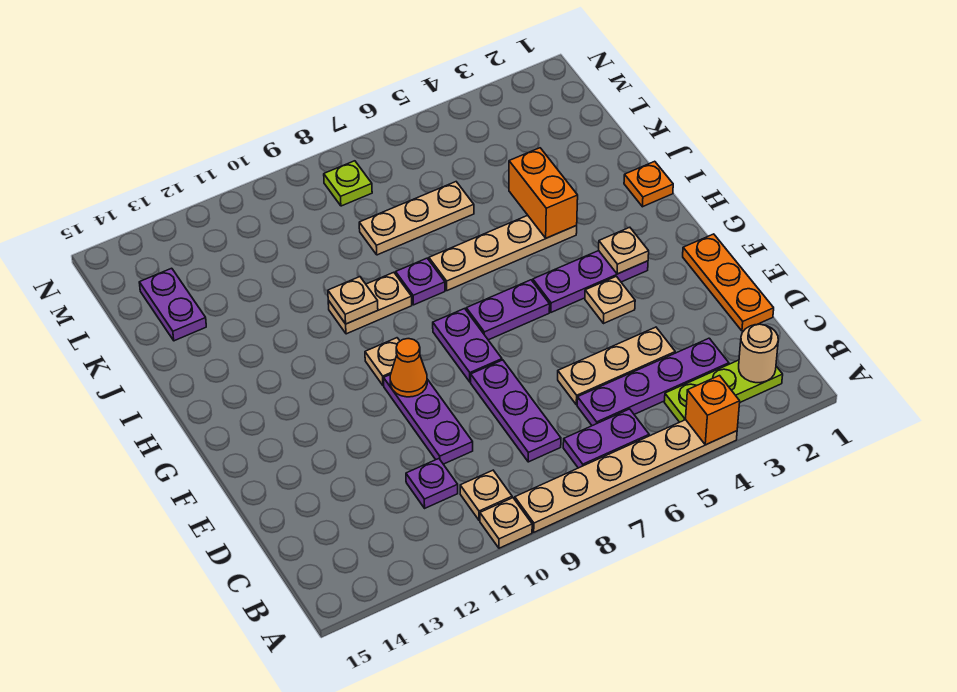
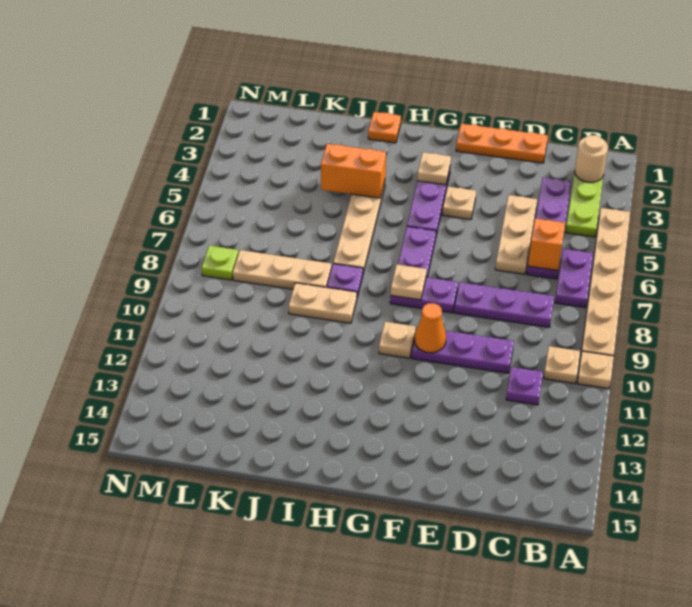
orange brick A4 level 2 -> orange brick C6 level 2
tan plate I9:I10 level 1 -> tan plate I9:J9 level 1
tan plate I10 level 2 -> tan plate G8 level 2
tan plate K6:K8 level 1 -> tan plate J8:L8 level 1
purple plate K14:L14 level 1 -> none

